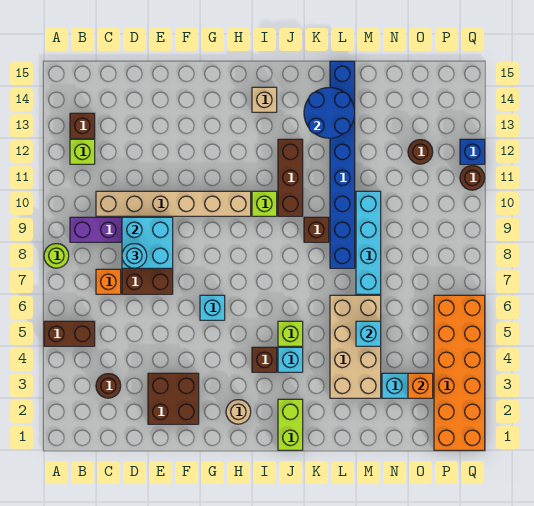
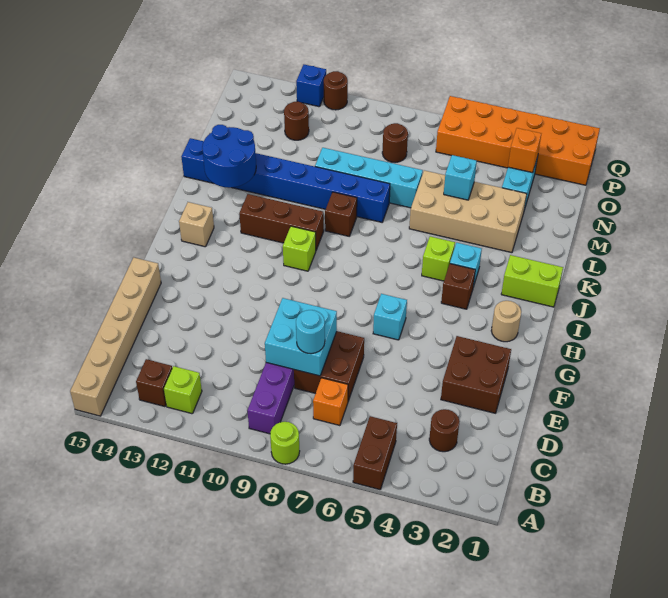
tan brick C10:H10 level 1 -> tan brick A15:F15 level 1
none -> brown round brick O8 level 1

